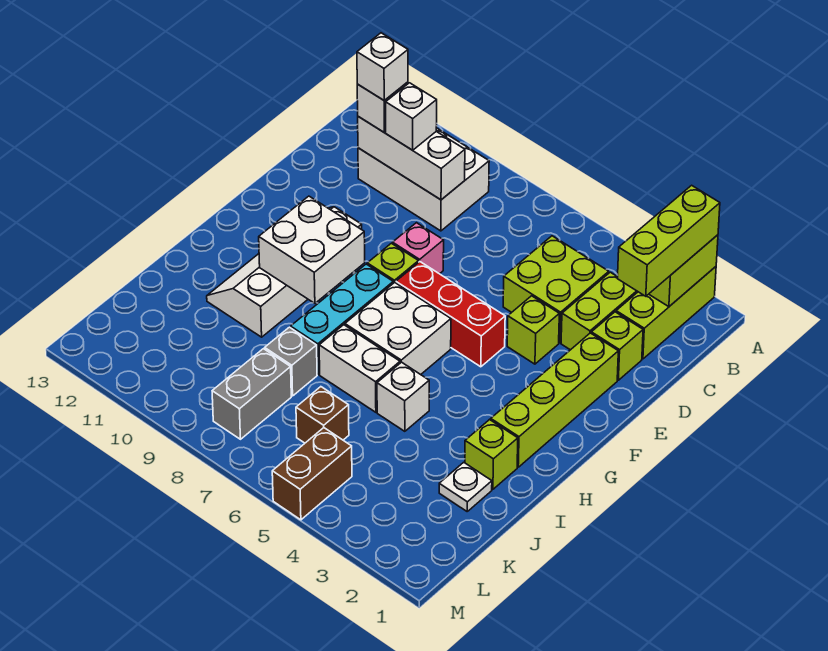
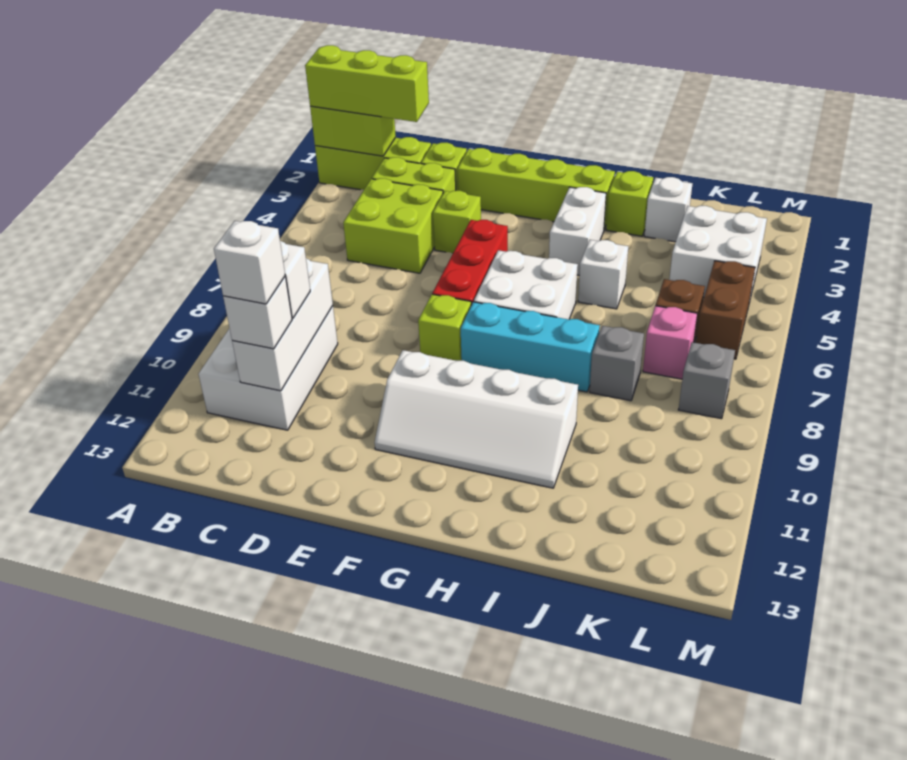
pink brick E8 level 1 -> pink brick K7 level 1
white brick G9:H10 level 2 -> white brick K3:L4 level 1
white brick I6:I7 level 1 -> white brick H3:H4 level 1
white plate J2 level 1 -> white brick J2 level 1
grey brick K8:L8 level 1 -> grey brick L8 level 1
brown brick L5:M5 level 1 -> brown brick L5:L6 level 1

